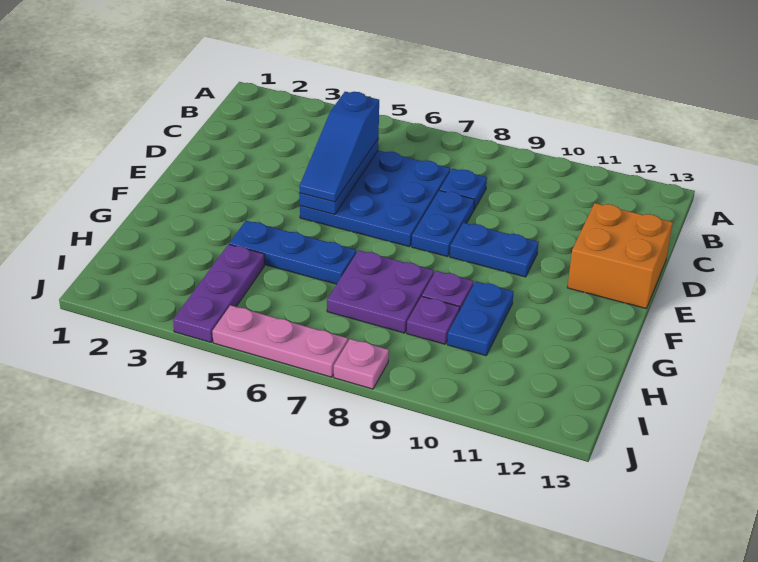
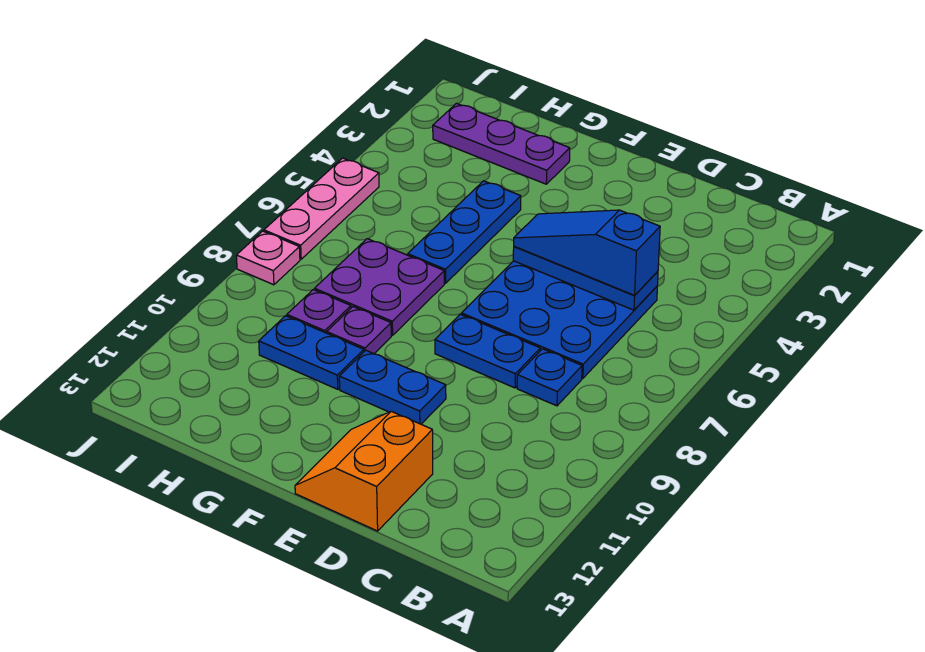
orange brick D12:E13 level 1 -> orange slope D12:E13 level 1 top D
blue plate E9:E10 level 1 -> blue plate E10:F10 level 1
purple plate H4:J4 level 1 -> purple plate G2:I2 level 1

